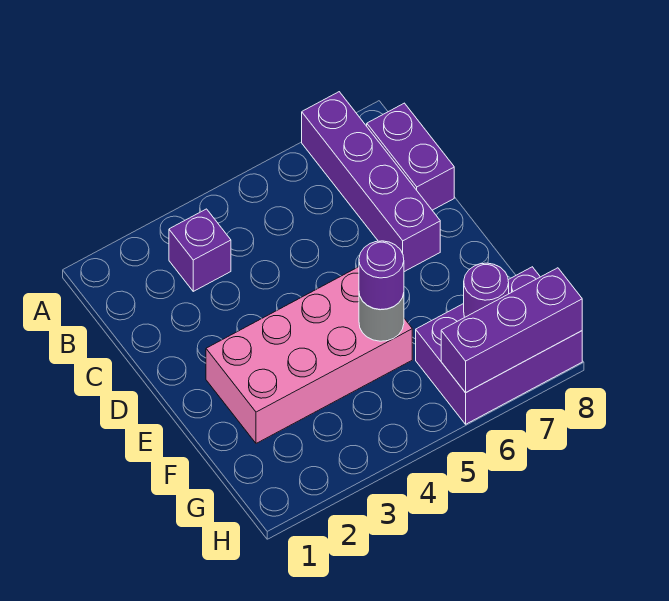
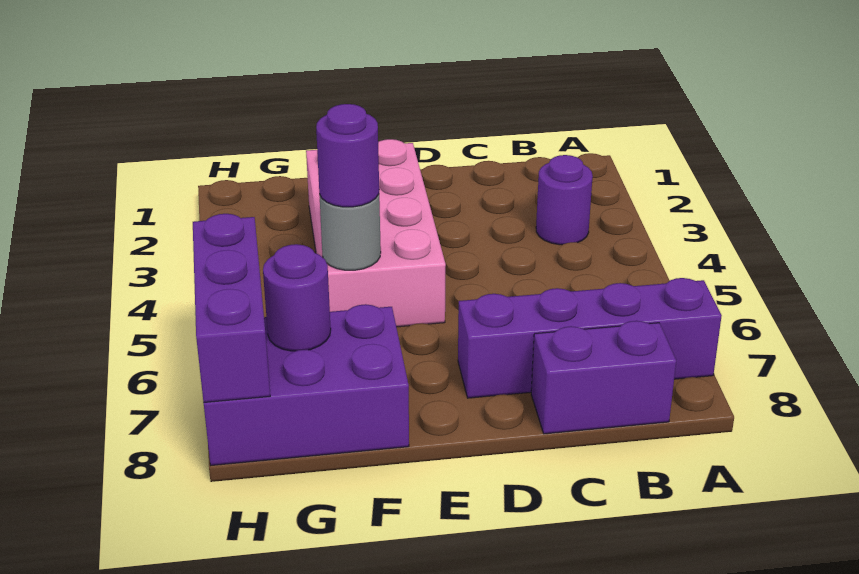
purple brick B3 level 1 -> purple round brick B3 level 1
purple brick G6:H8 level 1 -> purple brick F7:H8 level 1

